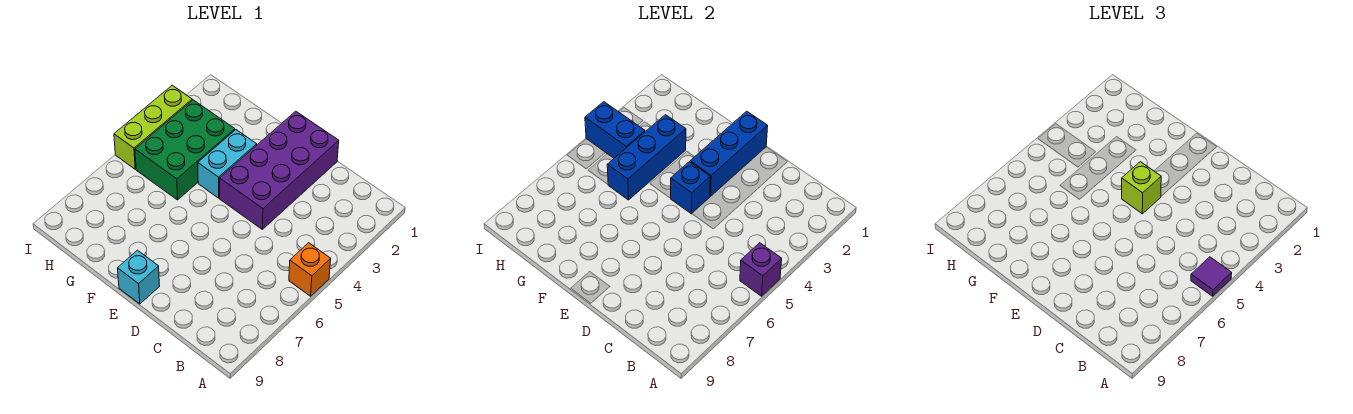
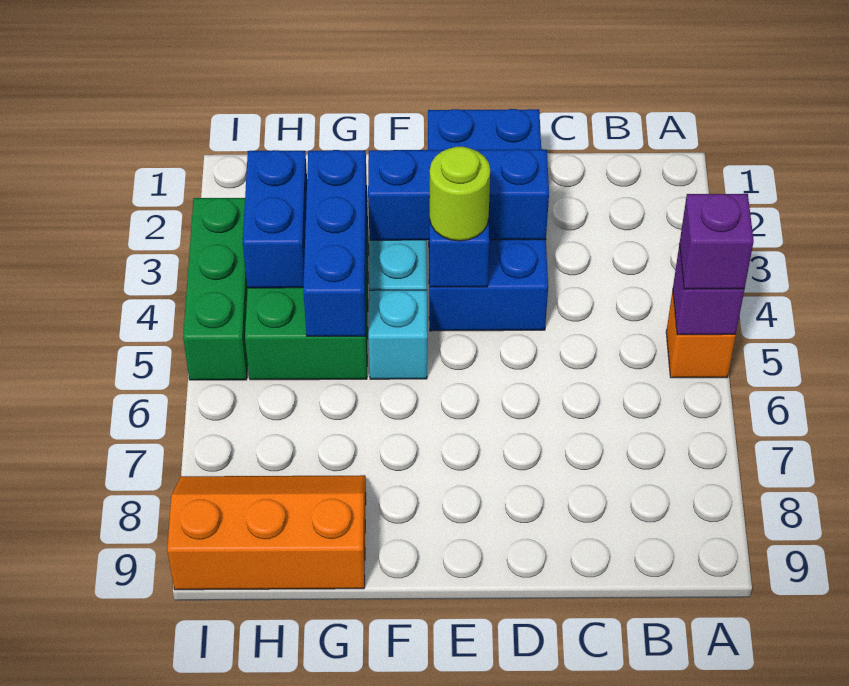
purple tile A5 level 3 -> purple brick A5 level 3
purple brick D1:E4 level 1 -> blue brick D1:E4 level 1
blue brick E1:E3 level 2 -> blue brick D3:F3 level 2
lime brick E4 level 3 -> lime round brick E4 level 3
cyan brick E9 level 1 -> cyan brick F5 level 1
none -> orange slope G8:I9 level 1 top 9
blue brick H4:I4 level 2 -> blue brick H3:H4 level 2
lime brick I3:I5 level 1 -> green brick I3:I5 level 1

